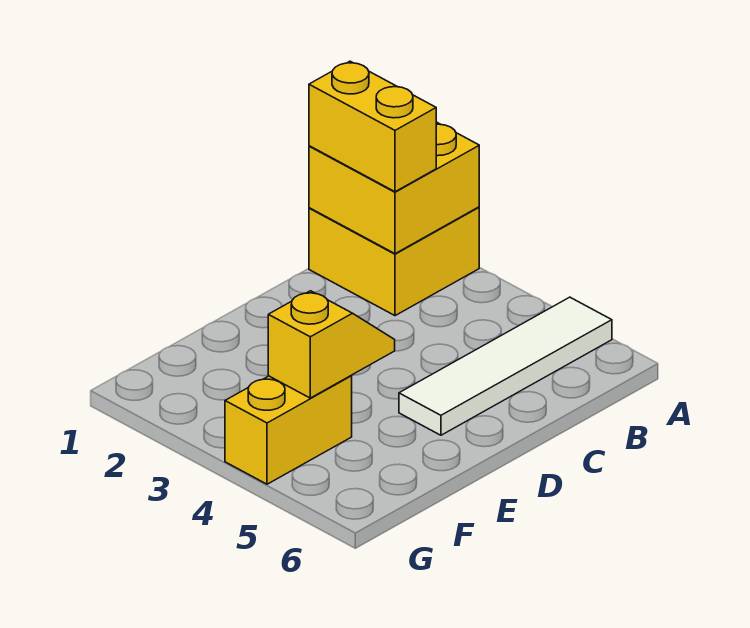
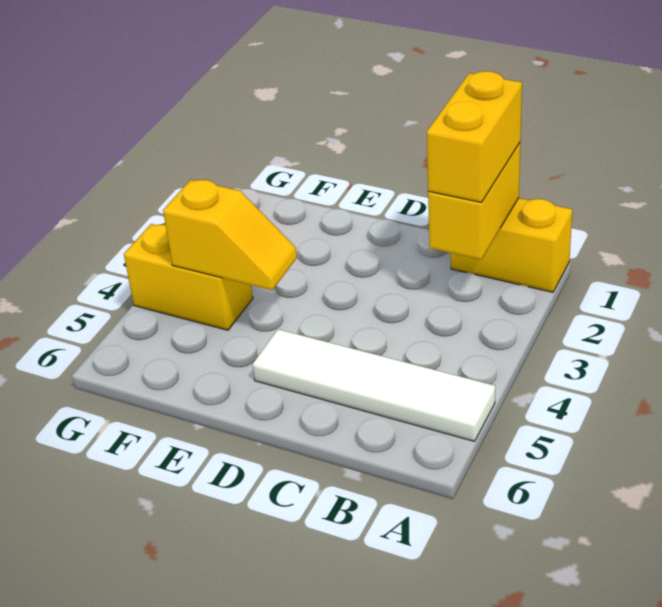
yellow brick A1:B2 level 1 -> yellow brick A1:B1 level 1
yellow brick A1:B2 level 2 -> yellow brick B1:B2 level 2

